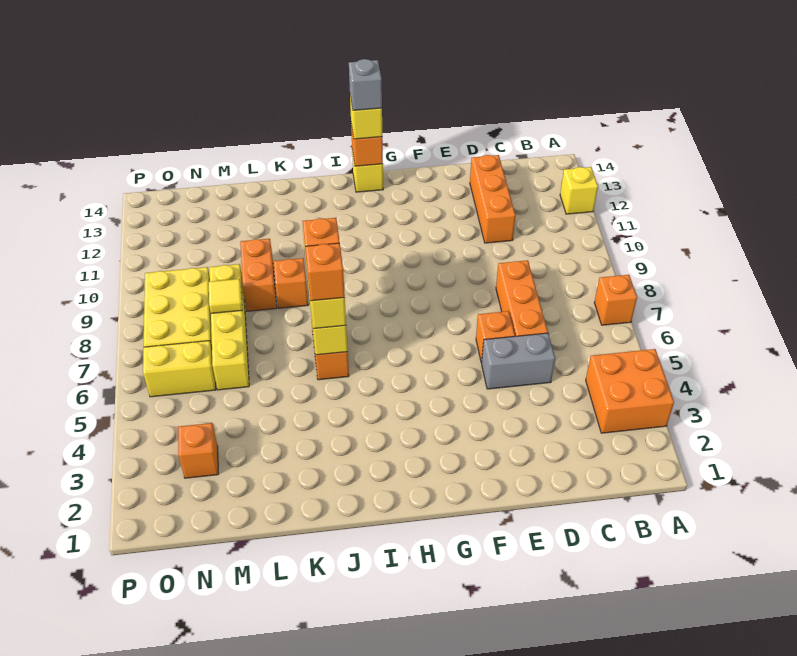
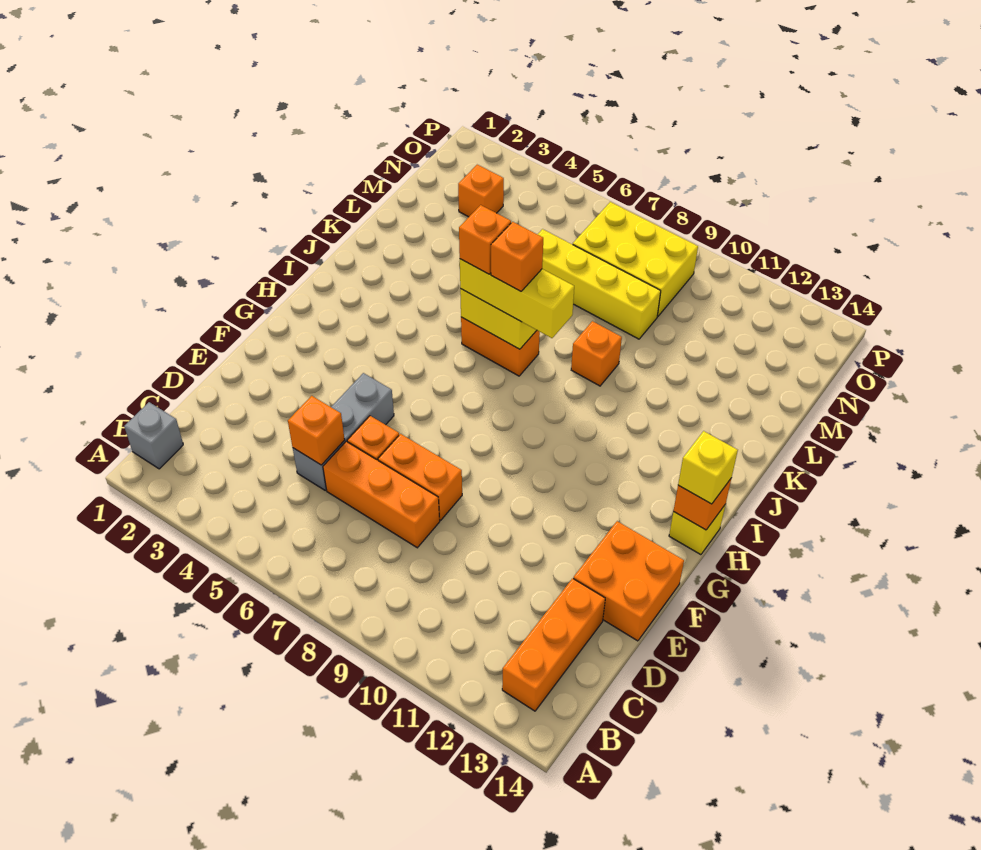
orange brick A3:B4 level 1 -> orange brick E13:F14 level 1
orange brick A7 level 1 -> orange brick D5 level 2
yellow brick A12 level 1 -> none
grey brick D5:E5 level 1 -> grey brick D5:F5 level 1
orange brick D11:D13 level 1 -> orange brick B13:D13 level 1
grey brick H14 level 4 -> grey brick B1 level 1
orange brick L9:L10 level 1 -> orange brick E7:E8 level 1
yellow tile M8 level 2 -> none
yellow brick N6:O6 level 1 -> none

